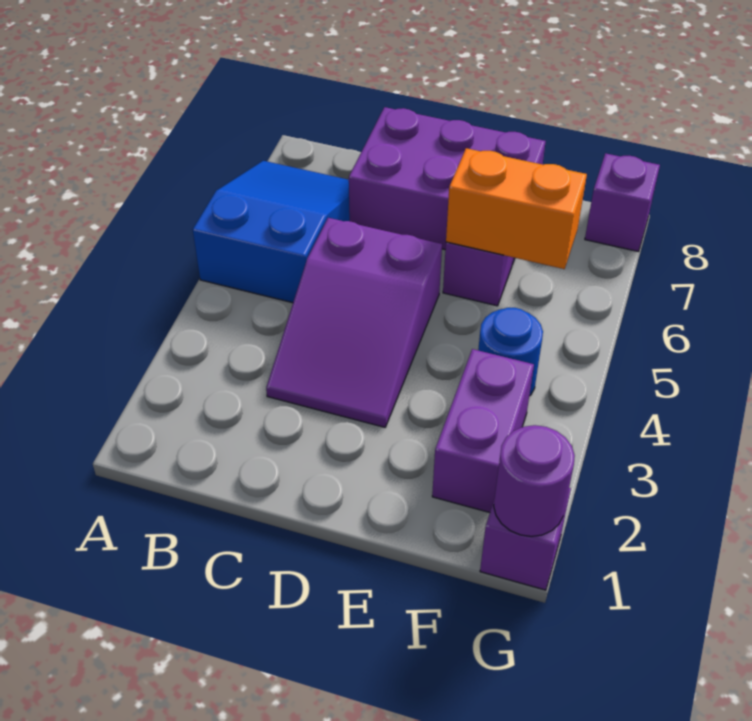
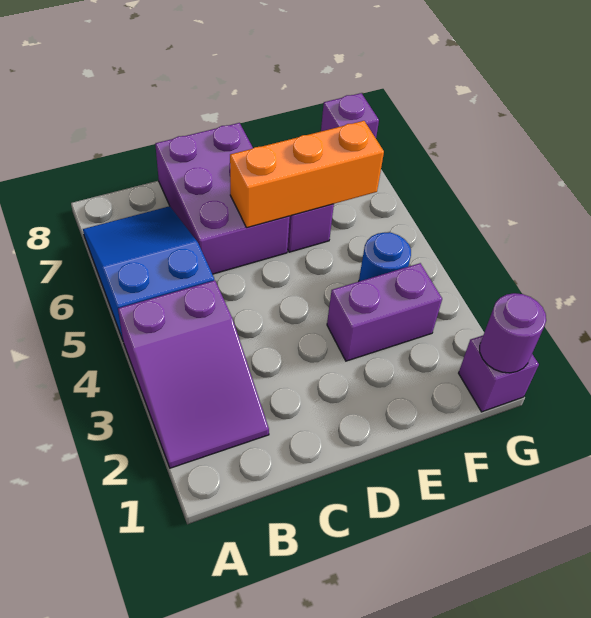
purple slope C3:D5 level 1 top 5 -> purple slope A2:B4 level 1 top 4
purple brick C7:E8 level 1 -> purple brick C6:D8 level 1
orange brick E6:F6 level 2 -> orange brick D6:F6 level 2
purple brick F2:F3 level 1 -> purple brick E3:F3 level 1

